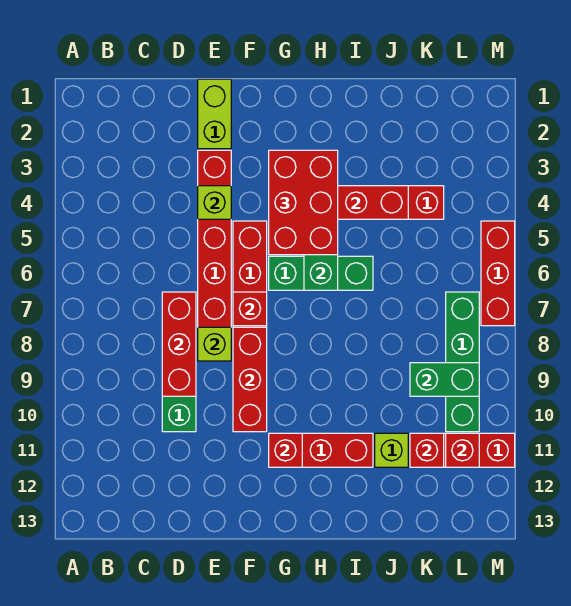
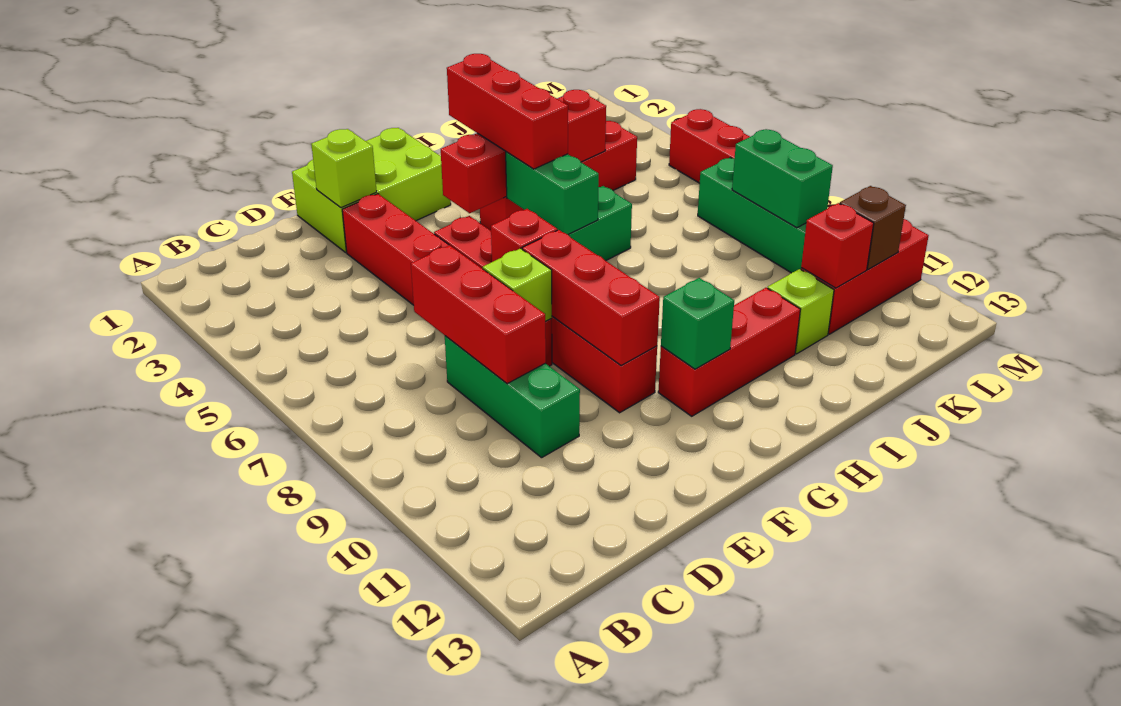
lime brick E1:E2 level 1 -> lime brick E1:G2 level 1
lime brick E4 level 2 -> lime brick E2 level 2
red brick G3:H5 level 3 -> red brick H3:H5 level 3
red brick G11 level 2 -> green brick G11 level 2
green brick K9:L9 level 2 -> green brick L8:L9 level 2
red brick L11 level 2 -> brown brick L11 level 2

